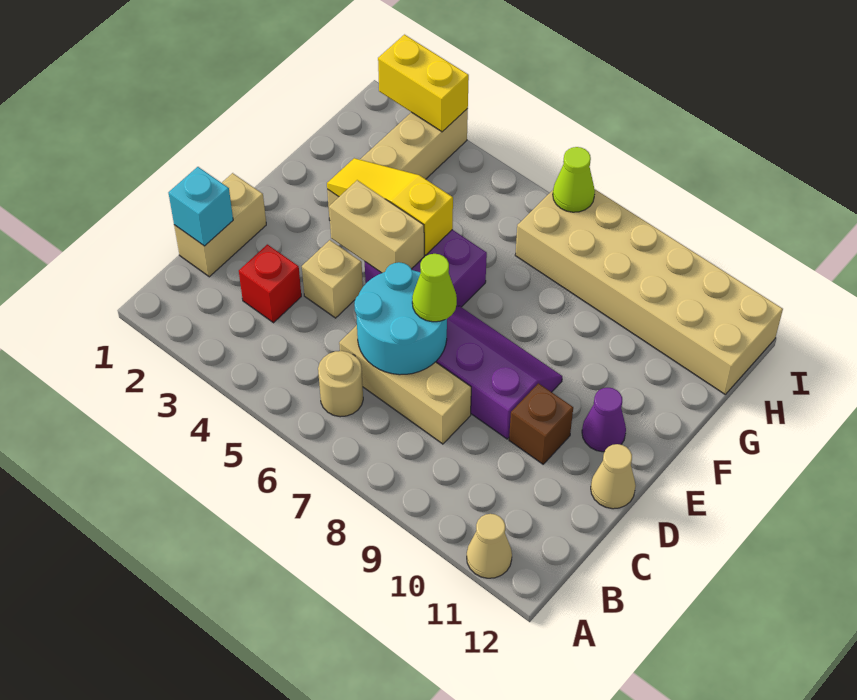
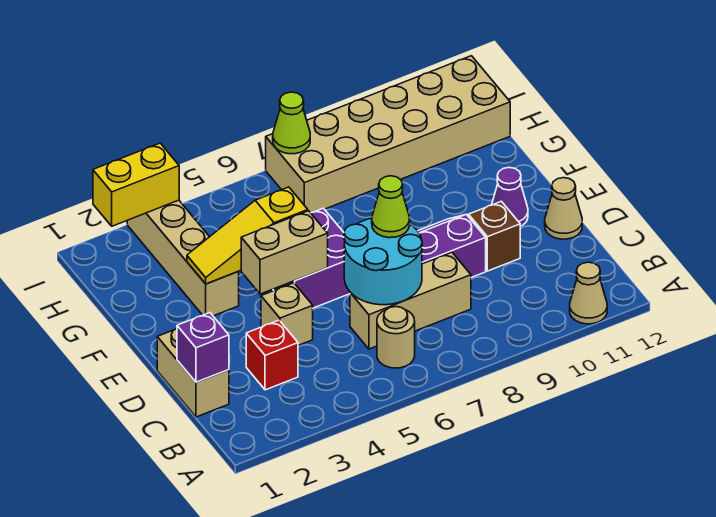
cyan brick C1 level 2 -> purple brick C1 level 2

